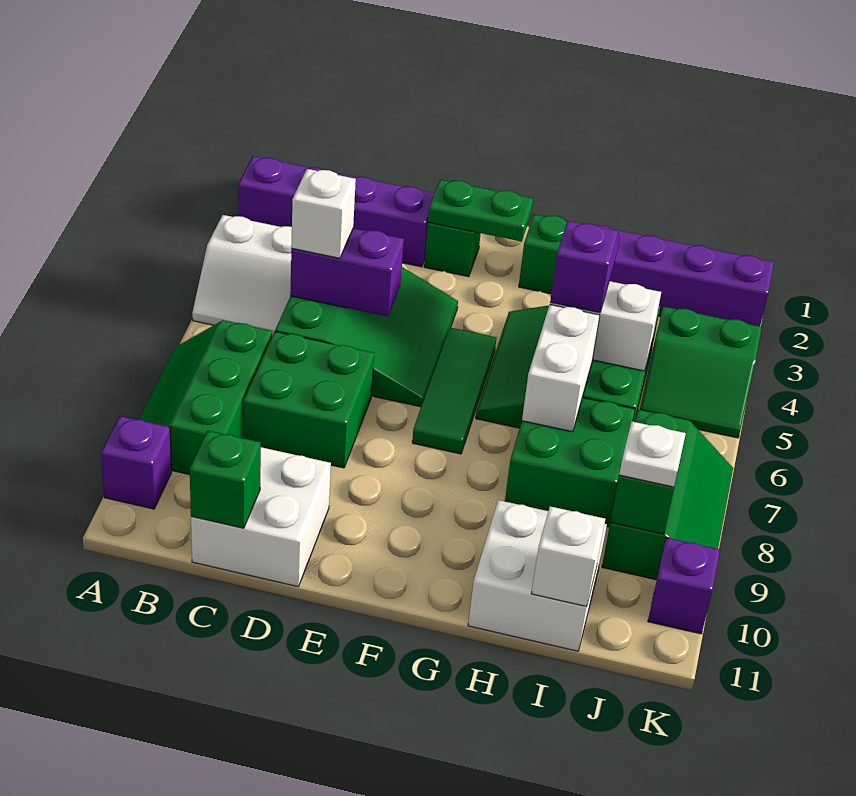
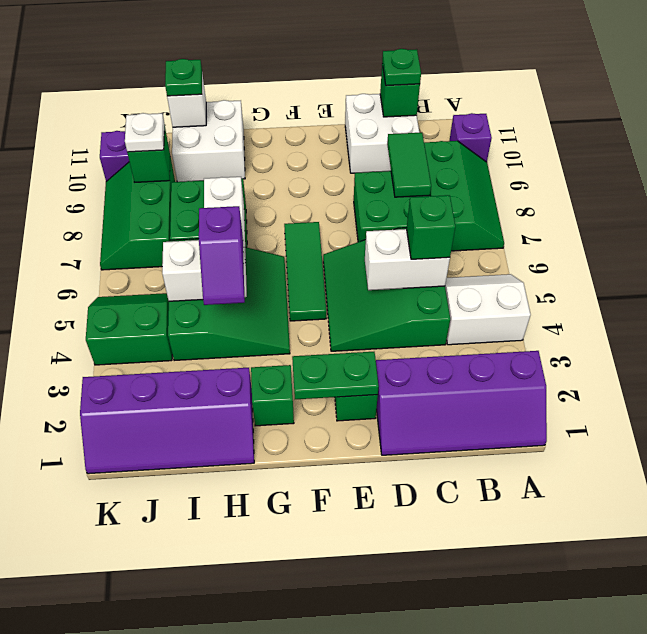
purple brick C5:D5 level 2 -> white brick C5:D5 level 2
white brick C5 level 3 -> green brick C5 level 3
none -> green tile C8:C9 level 2
none -> green plate C11 level 3
none -> green plate I11 level 3

